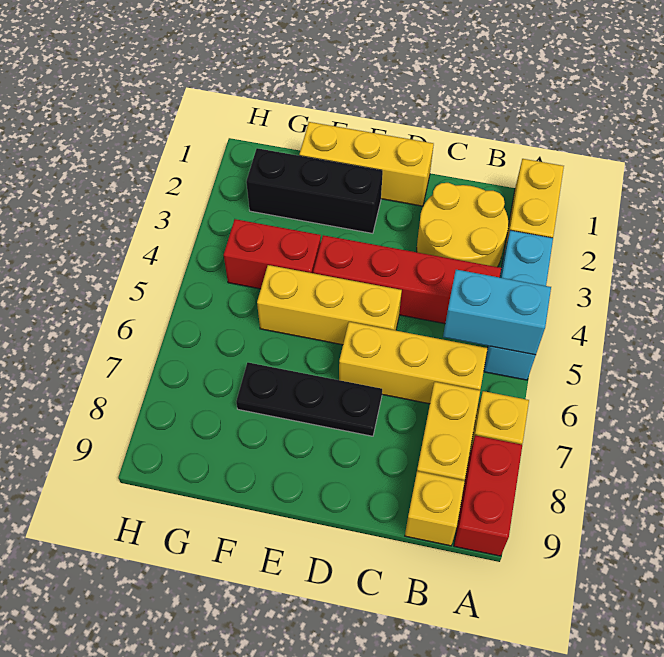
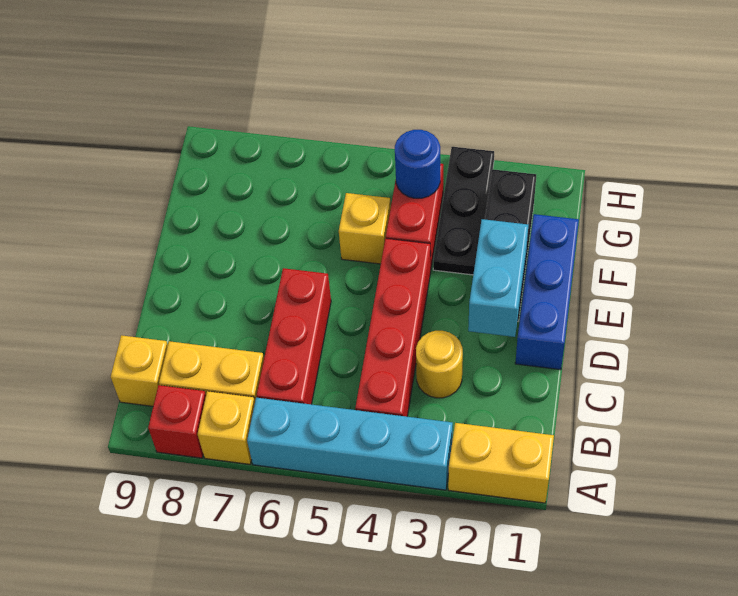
cyan brick A3:A5 level 1 -> cyan brick A3:A6 level 1
cyan brick A5:B5 level 2 -> cyan brick D2:E2 level 2
red brick A8:A9 level 1 -> red brick A8 level 1
yellow round brick B2:C3 level 1 -> yellow round brick C3 level 1
yellow brick B6:D6 level 1 -> red brick B6:D6 level 1
yellow brick D1:F1 level 1 -> blue brick D1:F1 level 1
yellow brick D5:F5 level 1 -> yellow brick F5 level 1
black plate D7:F7 level 1 -> black plate F3:H3 level 1
none -> blue round brick G4 level 2

